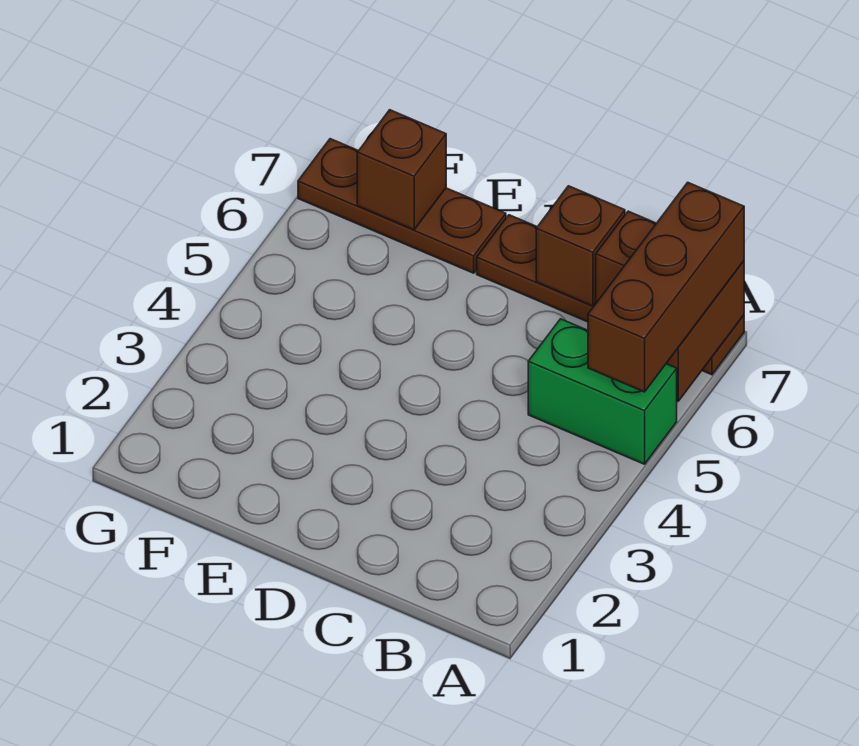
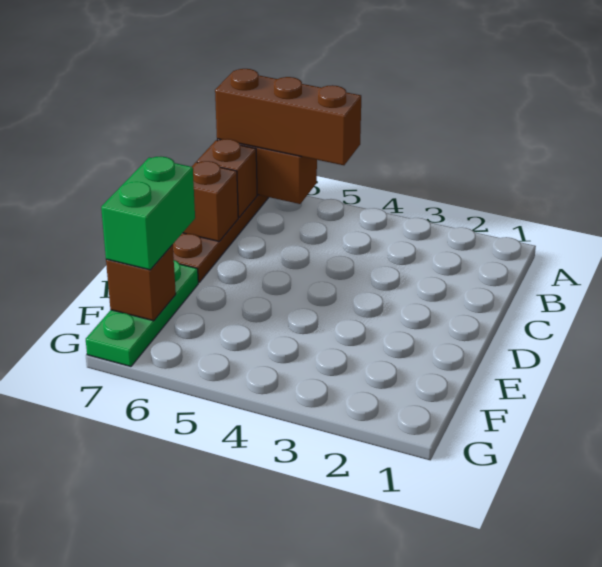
green brick A5:B5 level 1 -> green brick E7:F7 level 3
brown plate E7:G7 level 1 -> green plate E7:G7 level 1

